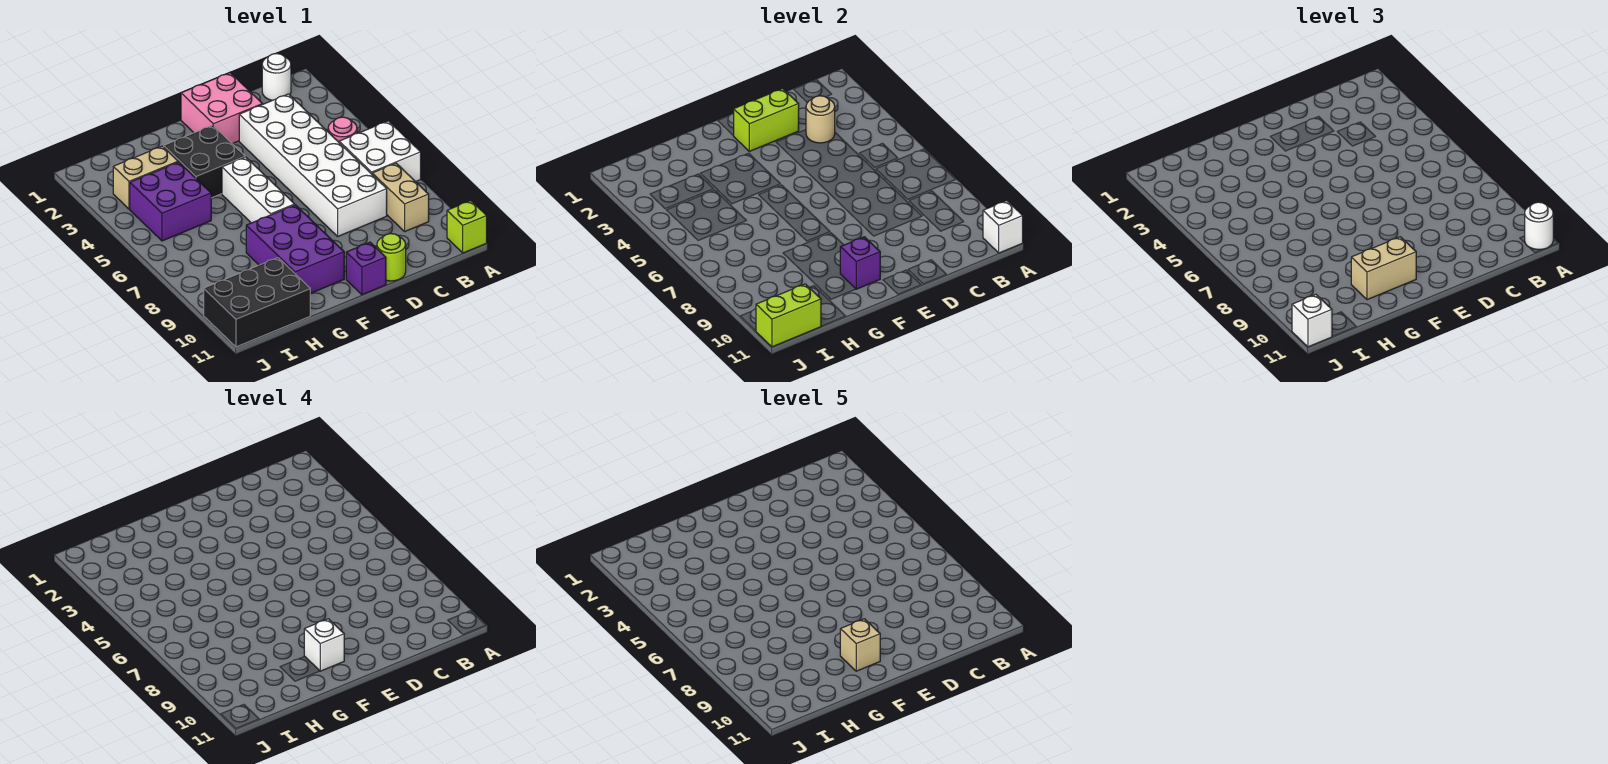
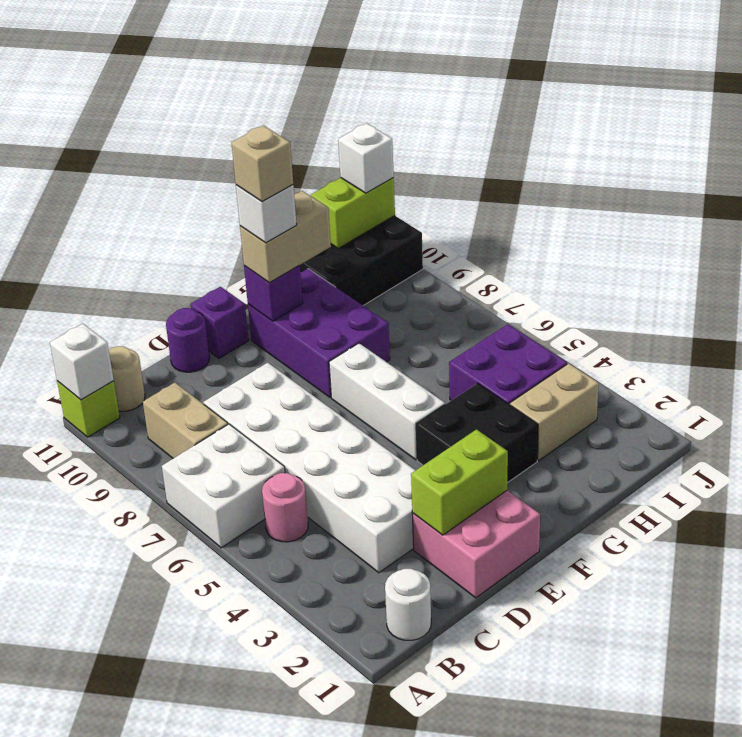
white round brick A11 level 3 -> none
tan round brick C3 level 2 -> tan round brick B11 level 1
lime round brick D11 level 1 -> purple round brick D11 level 1

